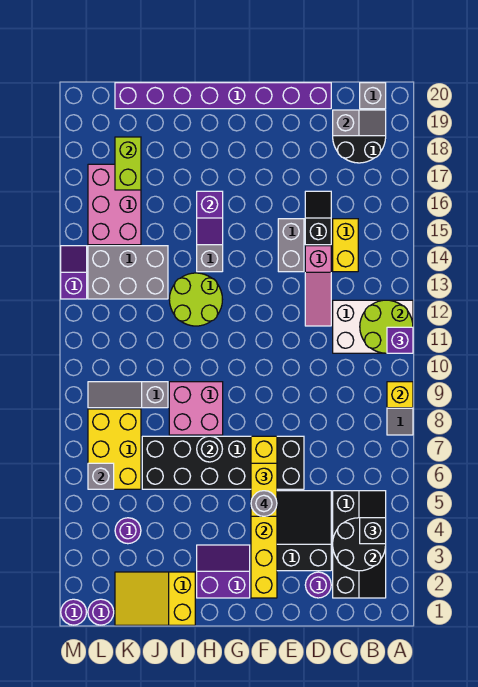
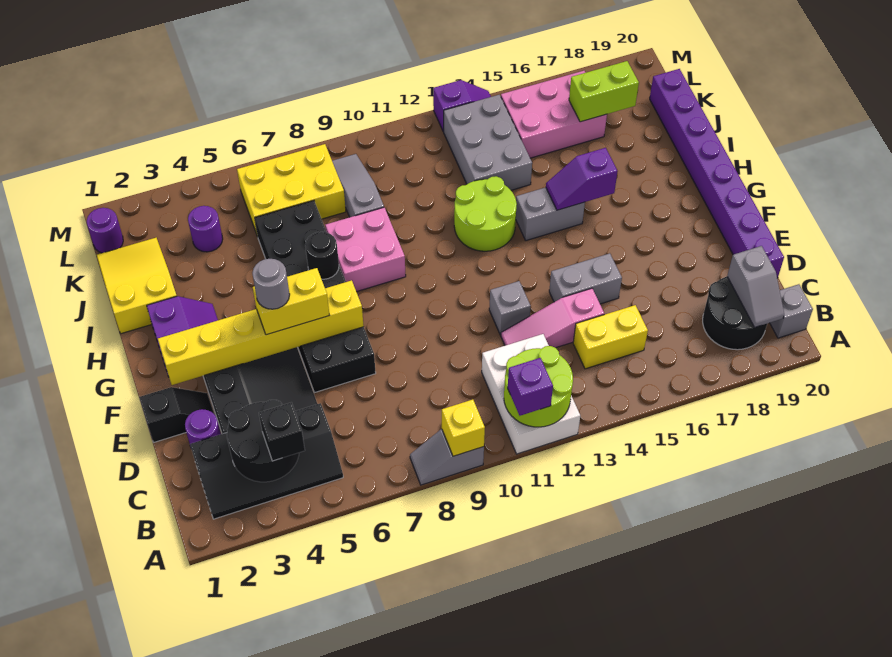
black slope D15:D16 level 1 top 15 -> black slope E1:E2 level 1 top 1
grey brick L6 level 2 -> grey brick E12 level 1
purple round brick M1 level 1 -> none

